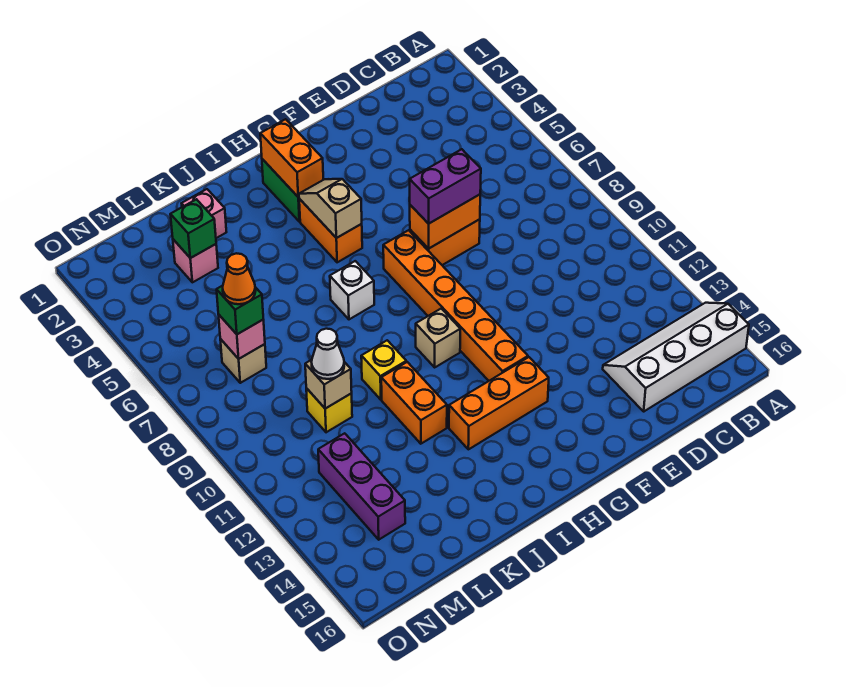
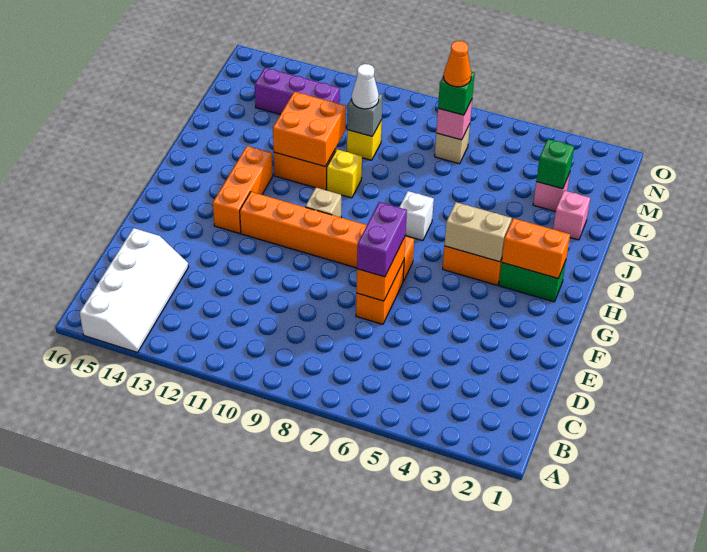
tan slope H4:H5 level 2 top 5 -> tan brick H4:H5 level 2
none -> orange brick J11:K12 level 2
tan brick L10 level 2 -> grey brick L10 level 2

